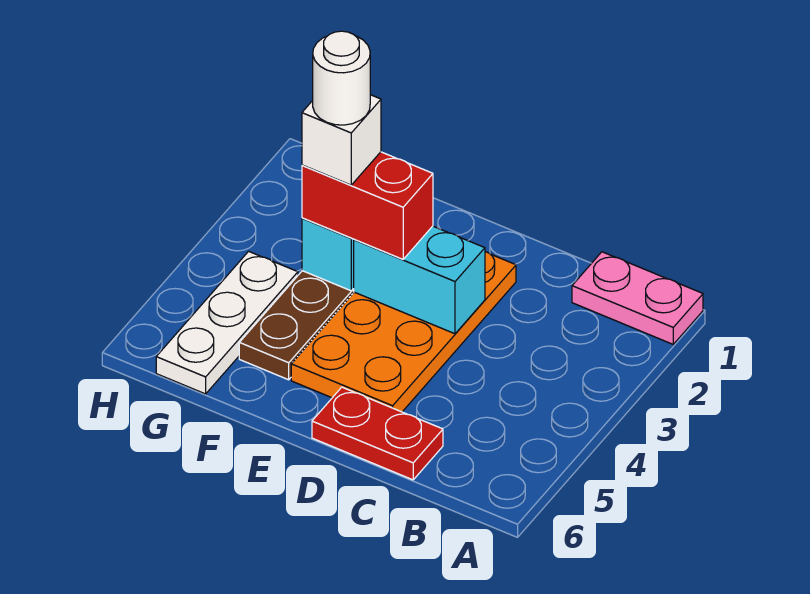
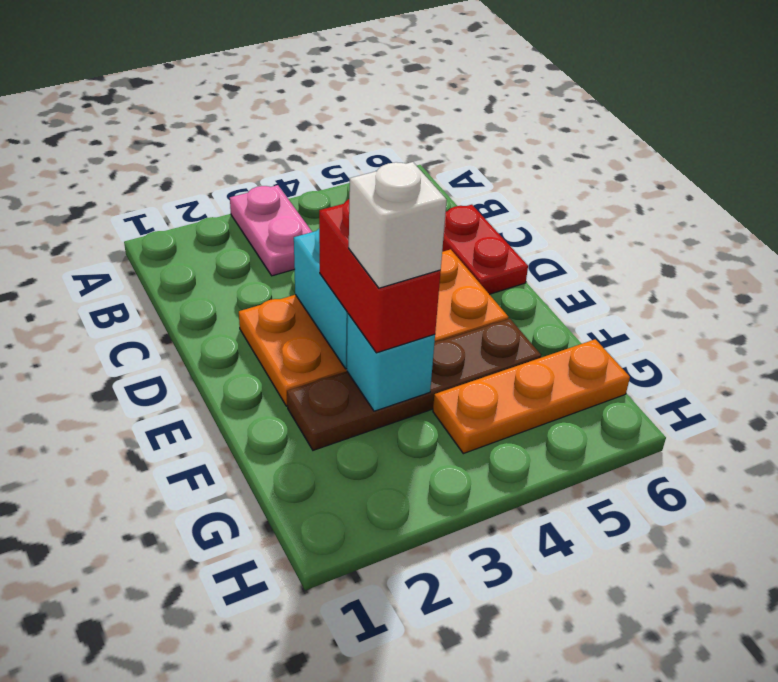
pink plate A1:B1 level 1 -> pink plate A3:B3 level 1
white round brick F3 level 5 -> none
white plate G4:G6 level 1 -> orange plate G4:G6 level 1

